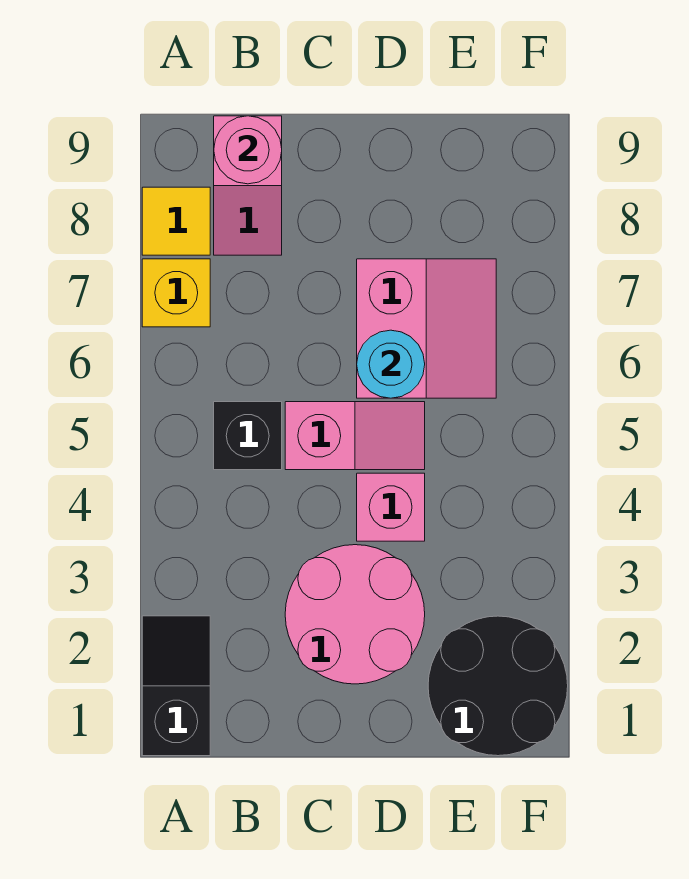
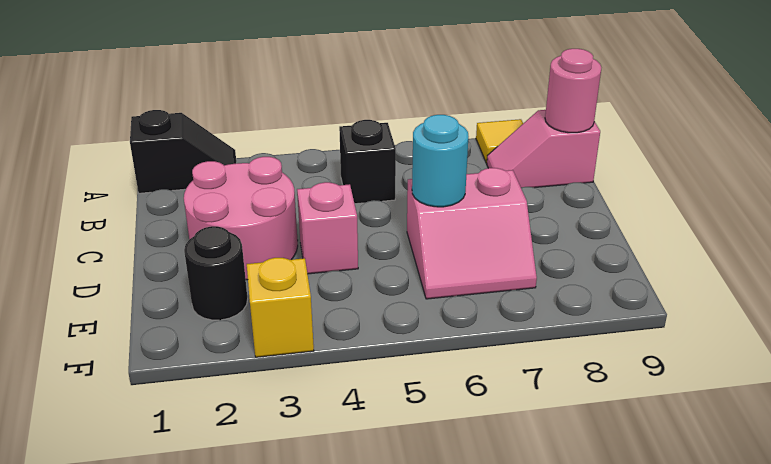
yellow brick A7 level 1 -> yellow brick F3 level 1
pink slope C5:D5 level 1 top C -> none
black round brick E1:F2 level 1 -> black round brick E2 level 1

